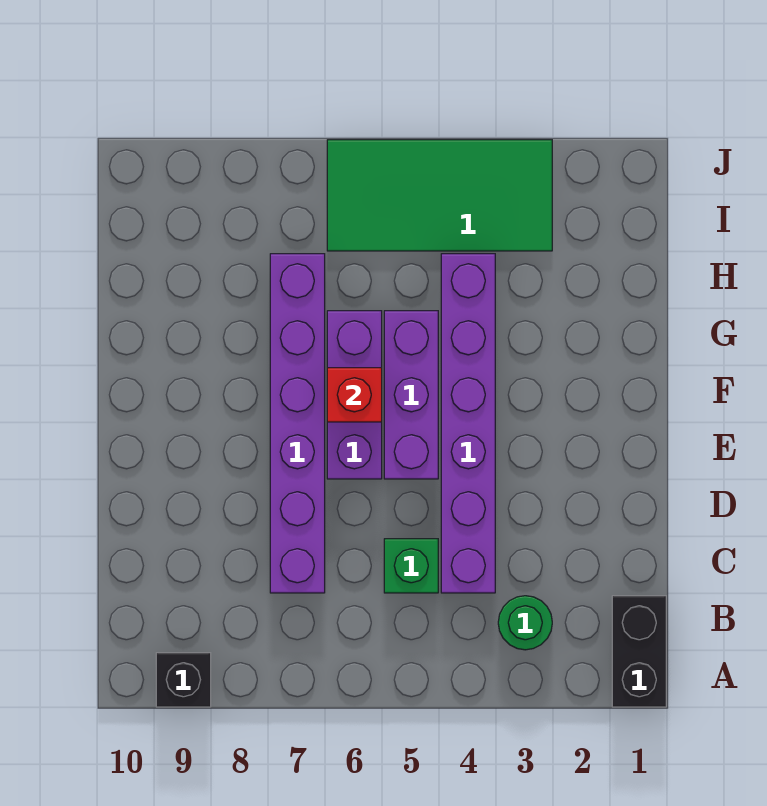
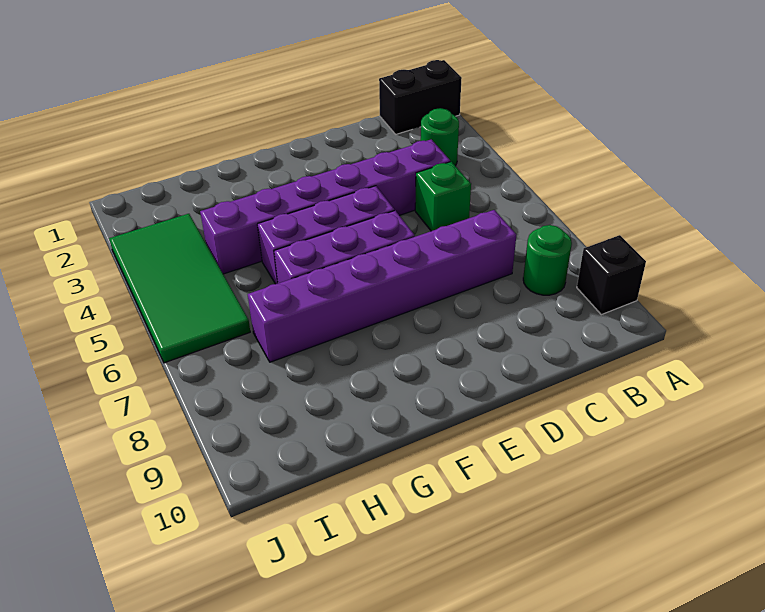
none -> green round brick B8 level 1
red brick F6 level 2 -> none

